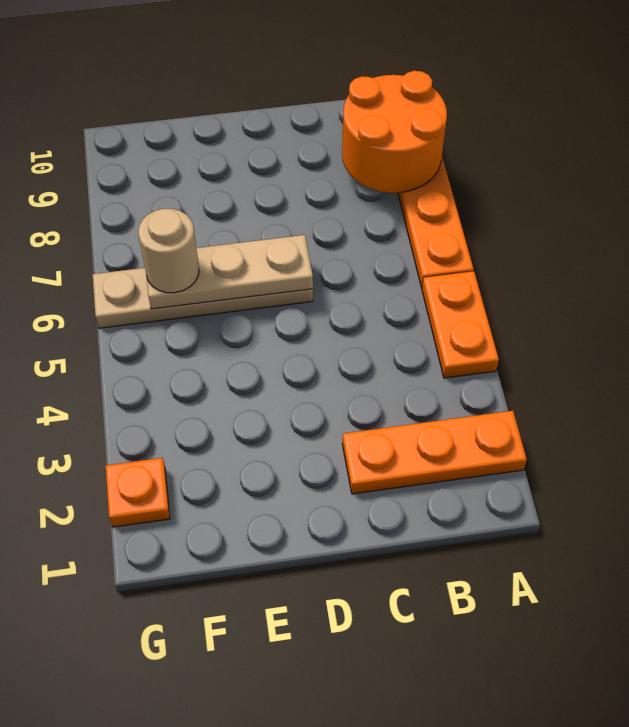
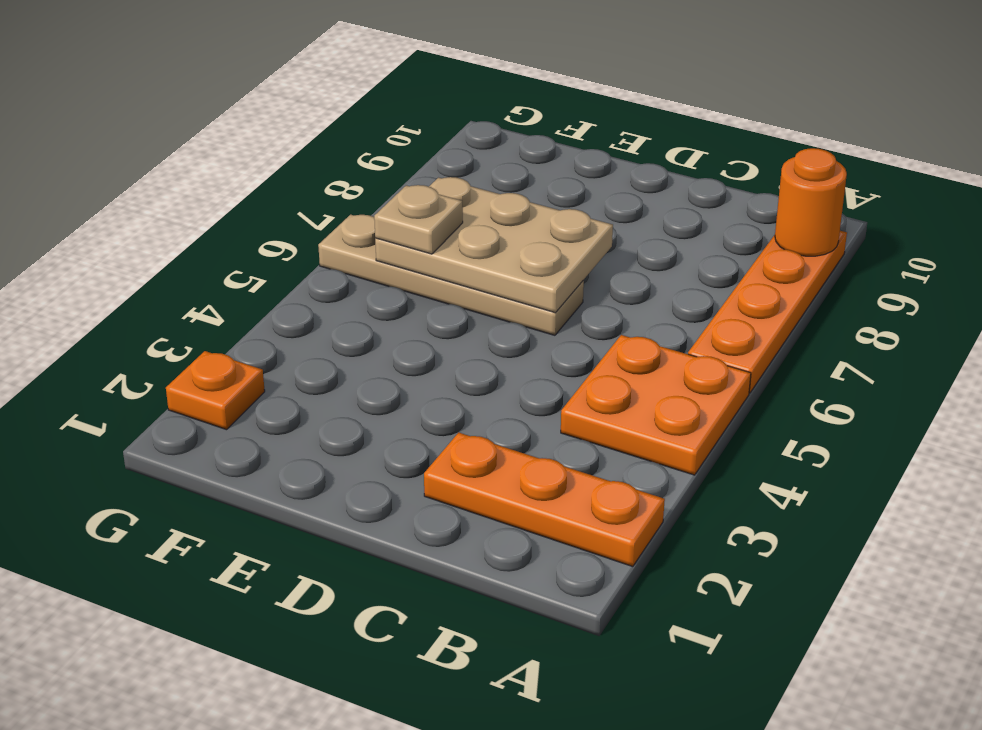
orange plate A4:A5 level 1 -> orange plate A4:B5 level 1
orange round brick A8:B9 level 2 -> orange round brick A9 level 2
tan plate D6:F6 level 2 -> tan plate D6:F7 level 2
tan round brick F6 level 3 -> tan plate F6 level 3

